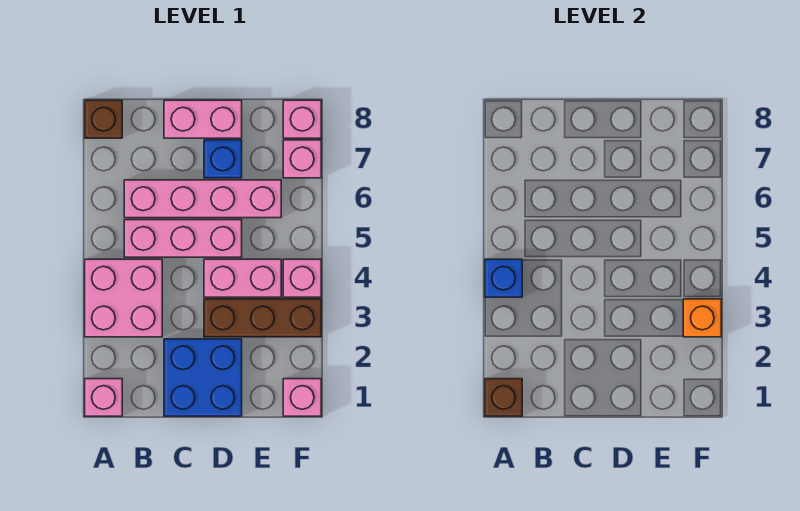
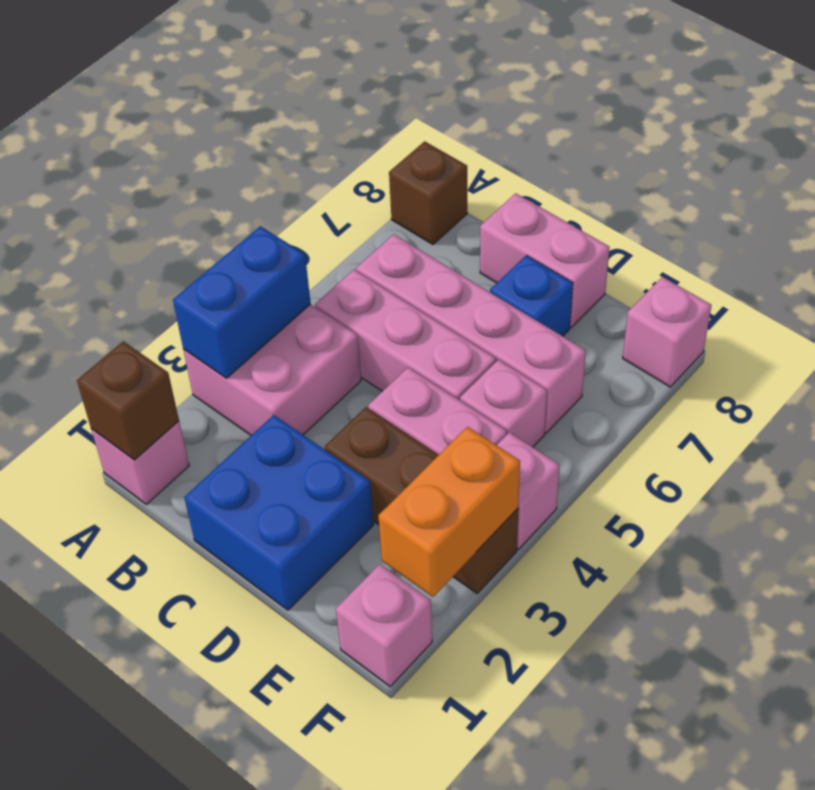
blue brick A4 level 2 -> blue brick A3:A4 level 2
orange brick F3 level 2 -> orange brick F2:F3 level 2
pink brick F7 level 1 -> pink brick E5 level 1

